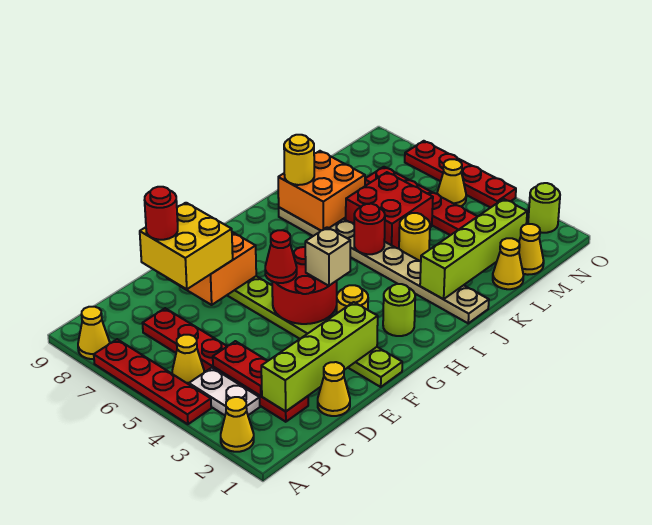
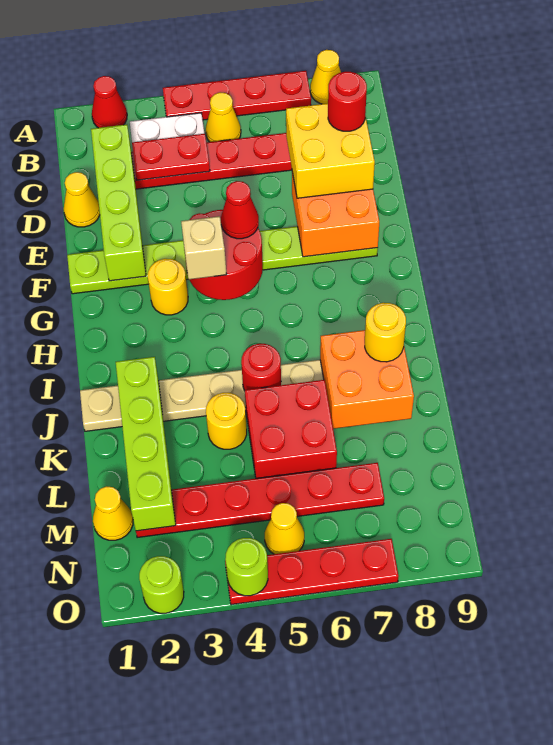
yellow cone A2 level 1 -> red cone A2 level 1
lime round brick H2 level 1 -> lime round brick O4 level 2
yellow cone L1 level 1 -> none

